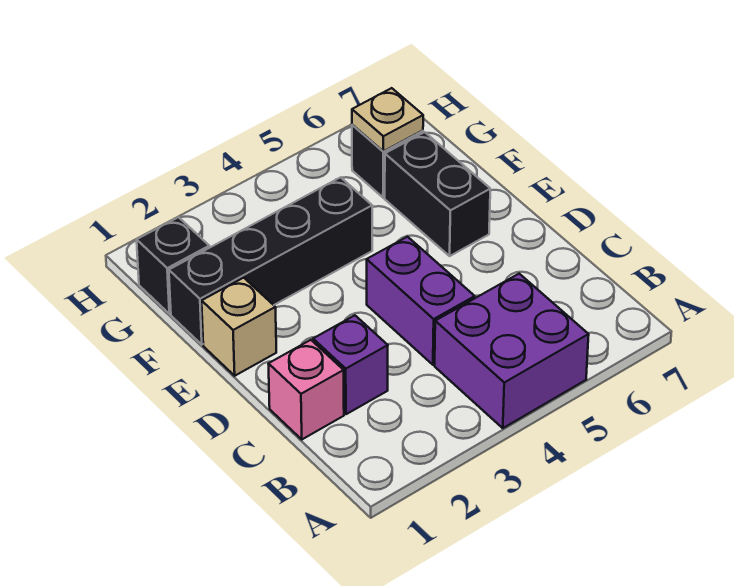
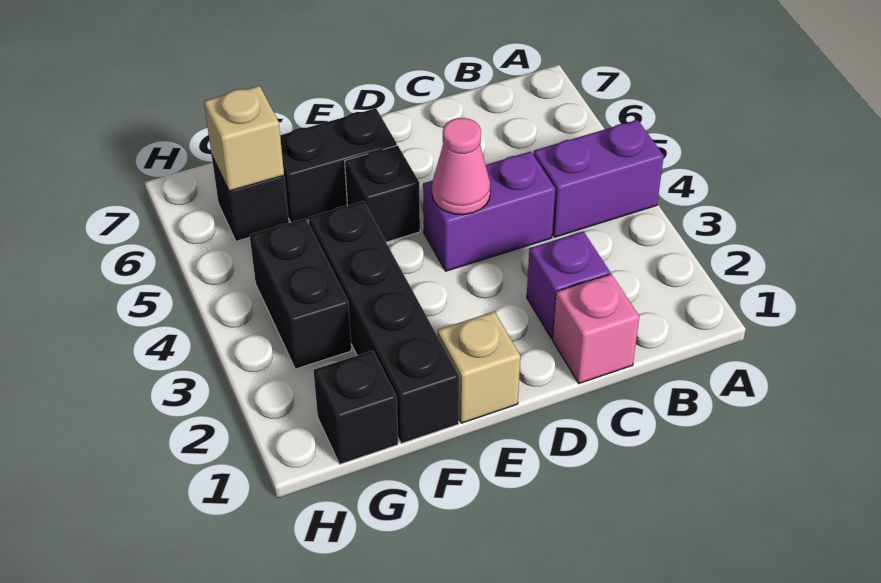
purple brick A4:B5 level 1 -> purple brick A4:B4 level 1
none -> pink cone D4 level 2
none -> black brick E5 level 1
none -> black brick G3:G4 level 1
tan plate G6 level 2 -> tan brick G6 level 2

